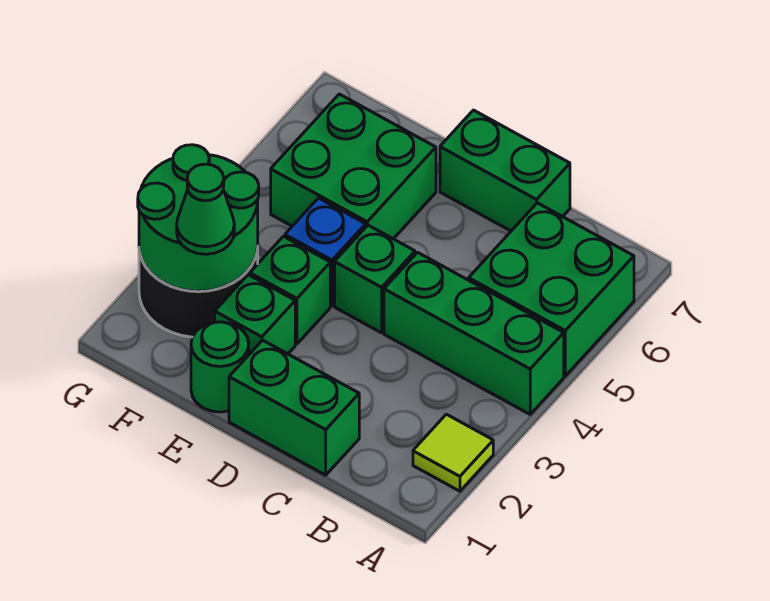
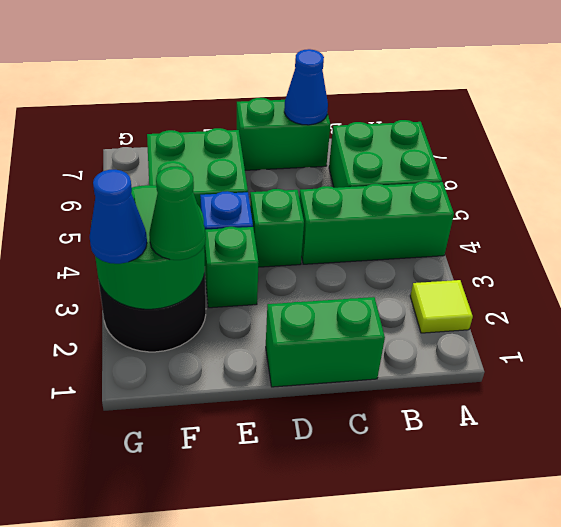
none -> blue cone C7 level 2
green round brick E1 level 1 -> none
green brick E2 level 1 -> none
none -> blue cone G2 level 3

